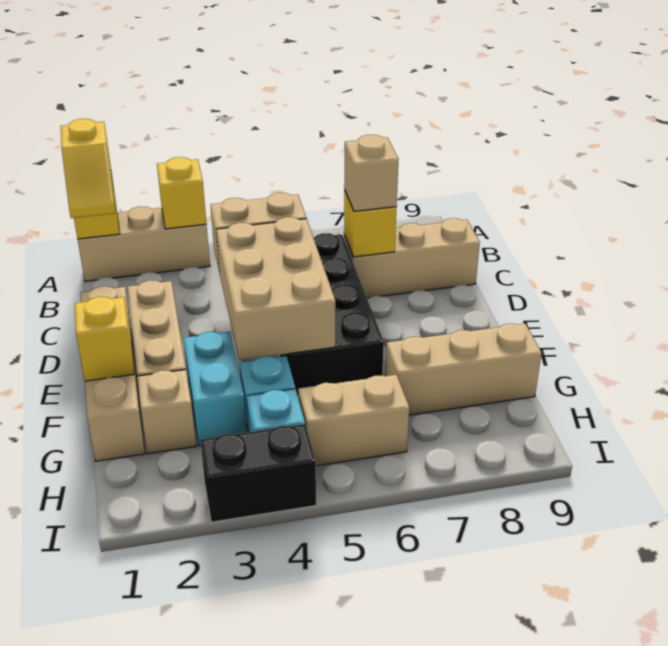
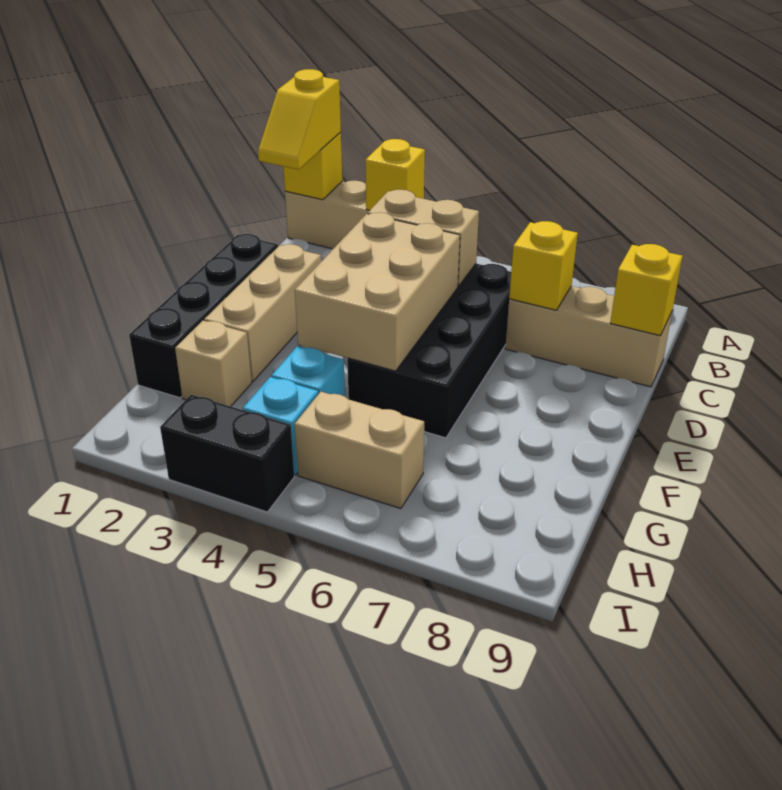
tan brick C7 level 3 -> none
tan brick D1:G1 level 1 -> black brick D1:G1 level 1
yellow brick F1 level 2 -> yellow brick C9 level 2
cyan brick F3:G3 level 1 -> none
tan brick G7:G9 level 1 -> none

